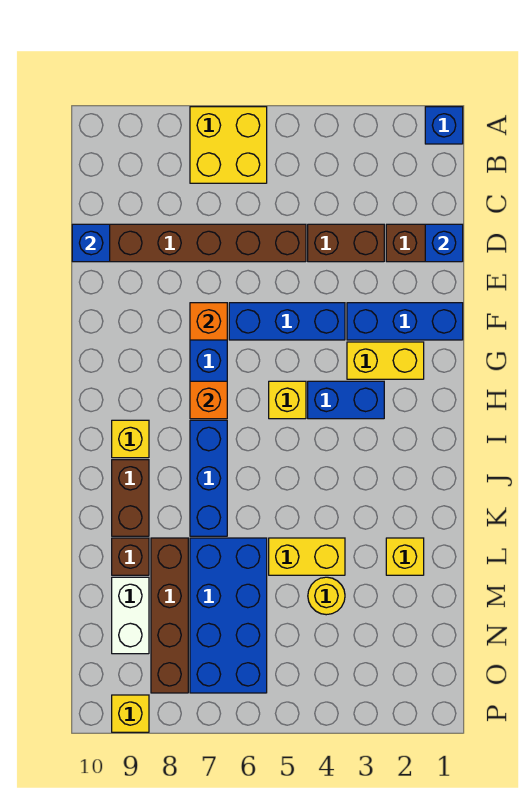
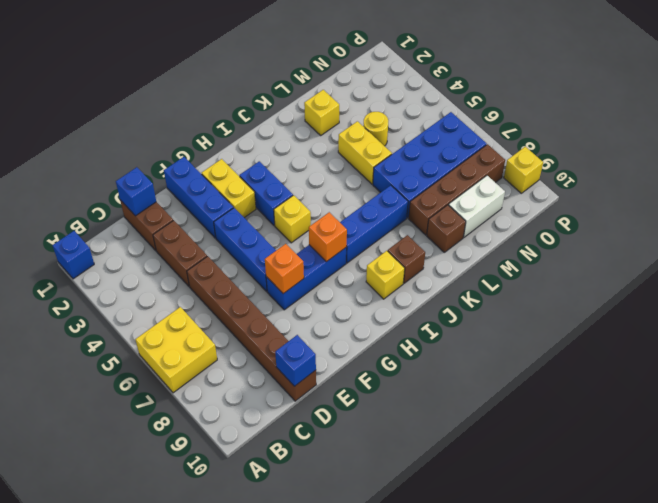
brown brick J9:K9 level 1 -> brown brick J9 level 1

